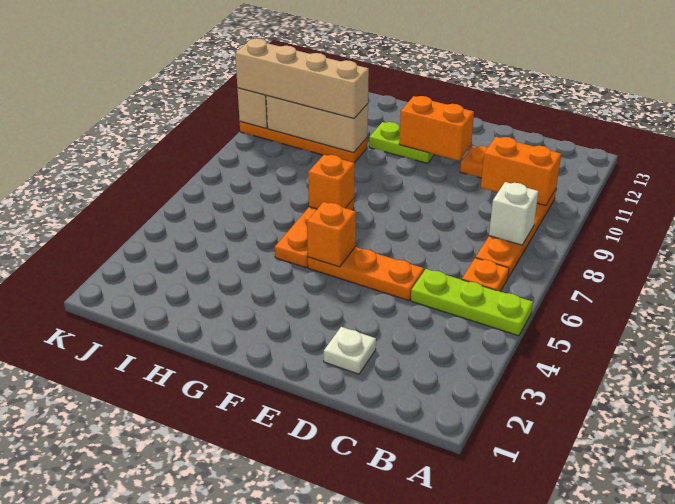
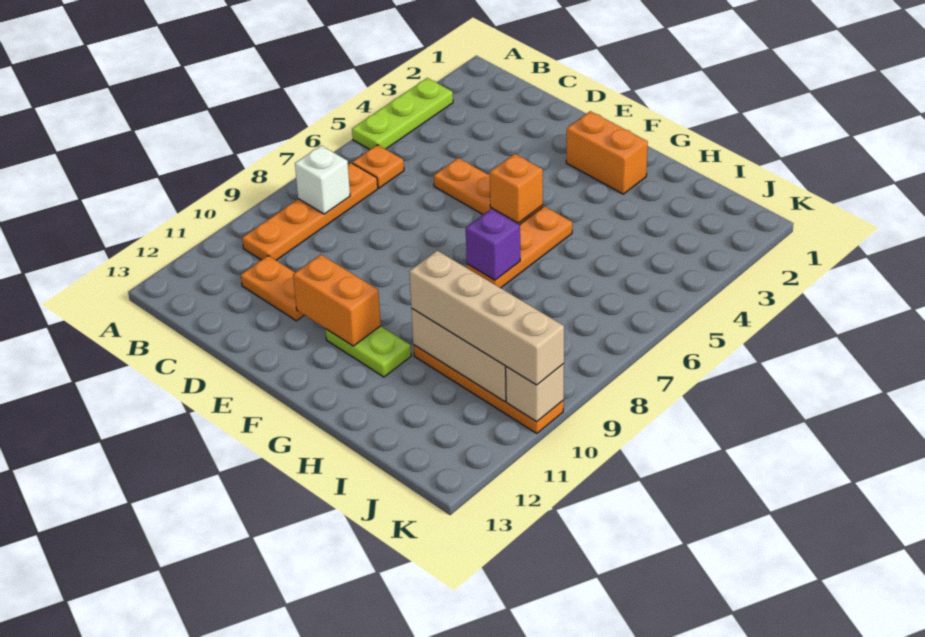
lime plate A5:C5 level 1 -> lime plate A3:A5 level 1
orange brick B10:C10 level 2 -> orange brick F2:G2 level 1
white plate D2 level 1 -> none
orange brick G7 level 2 -> purple brick G7 level 2

